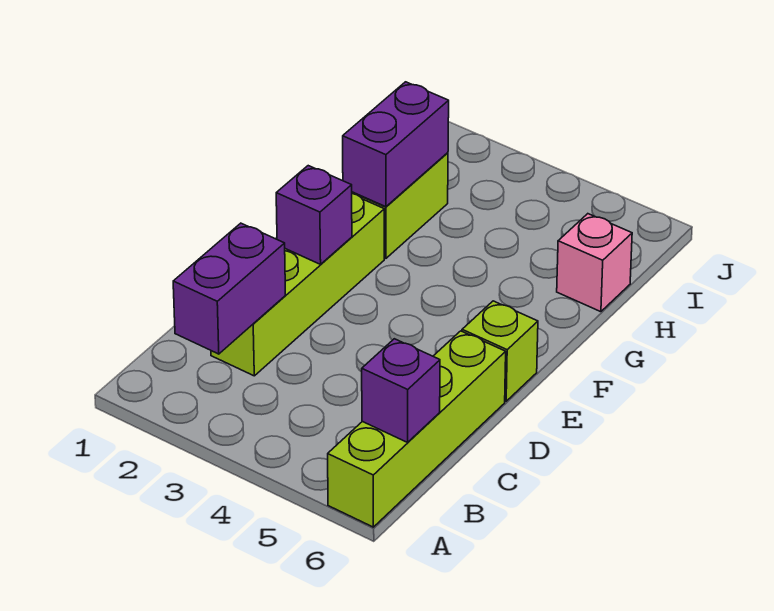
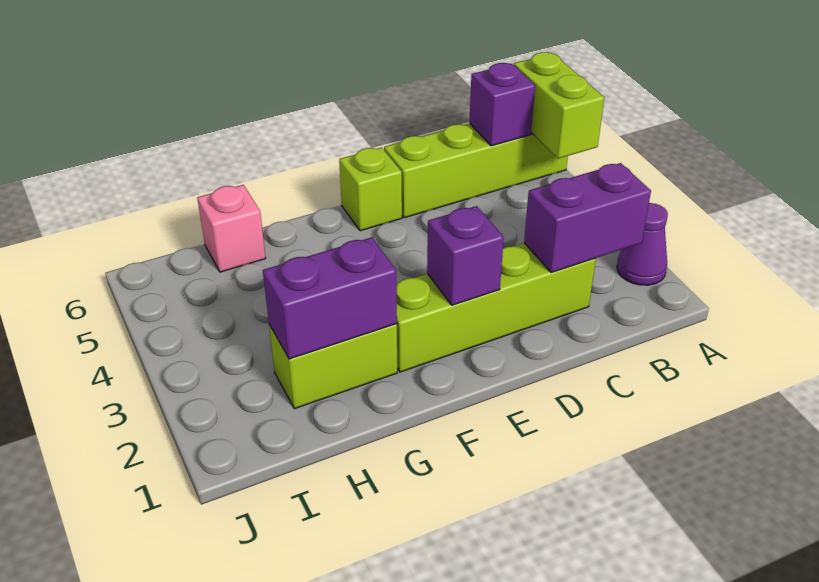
none -> purple cone A2 level 1
none -> lime brick A5:A6 level 2

